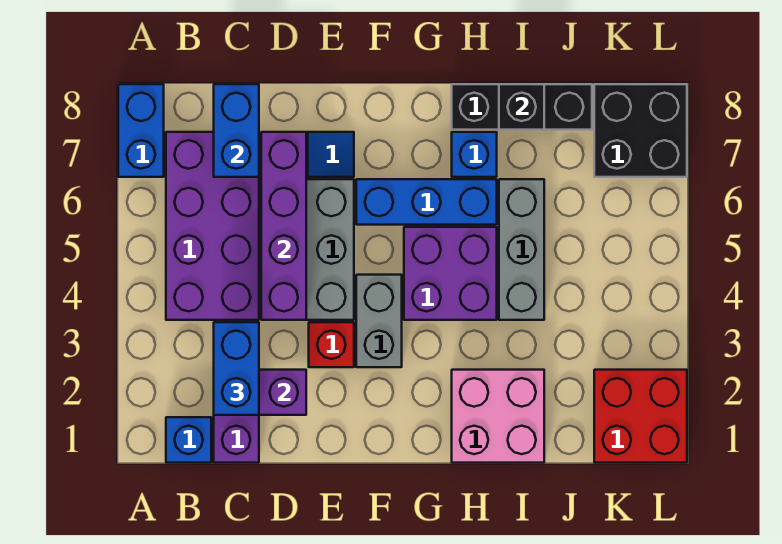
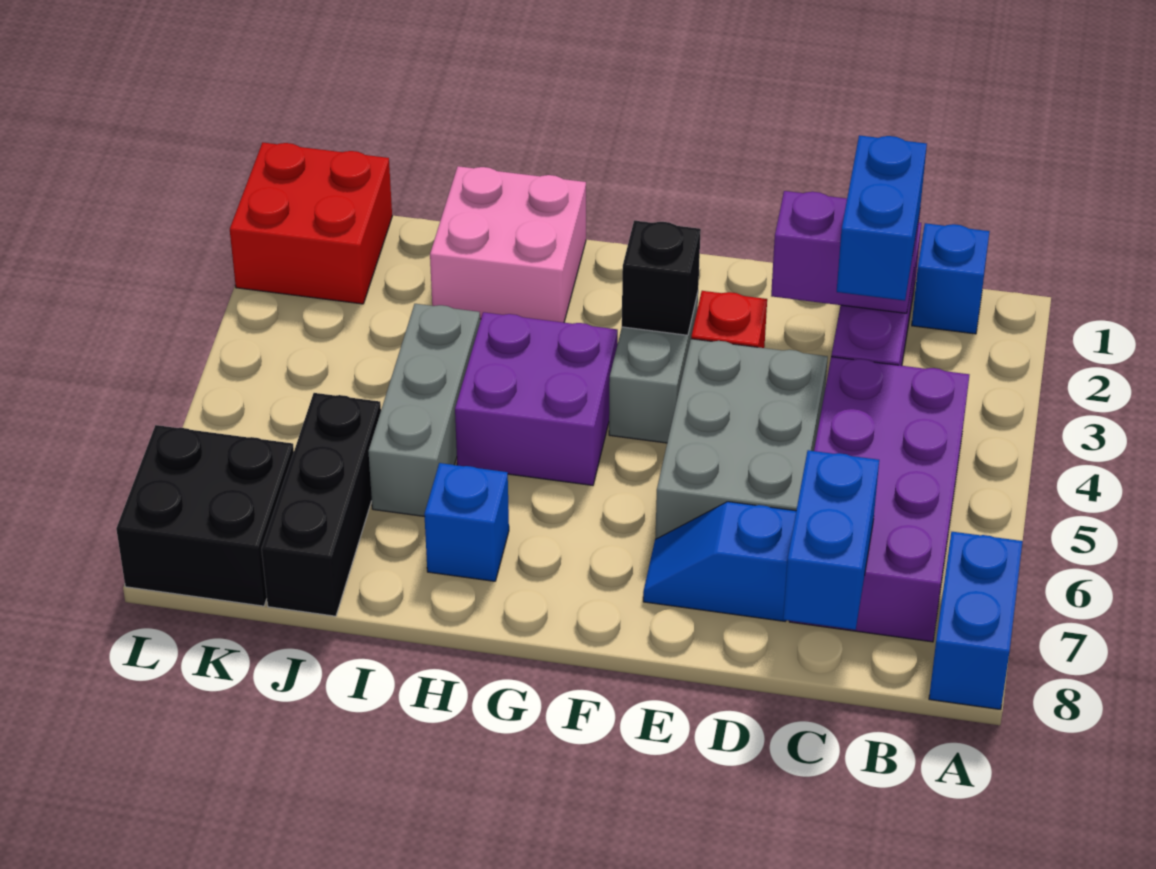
purple brick D4:D7 level 2 -> none
blue brick F6:H6 level 1 -> none
black brick H8:J8 level 1 -> black brick J6:J8 level 1
black brick I8 level 2 -> black brick F3 level 2

